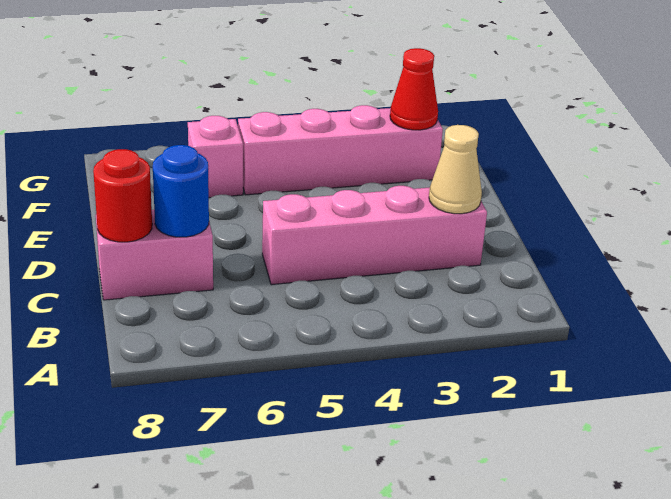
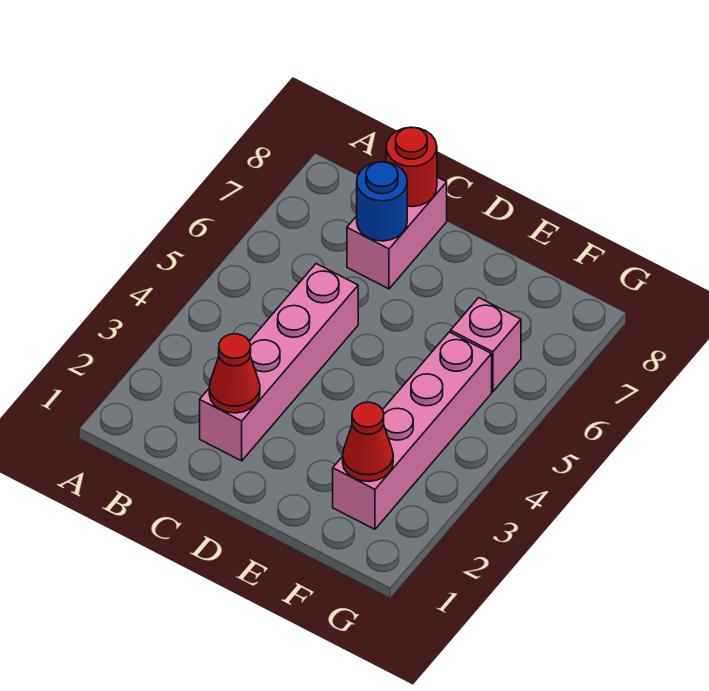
tan cone C2 level 2 -> red cone C2 level 2

